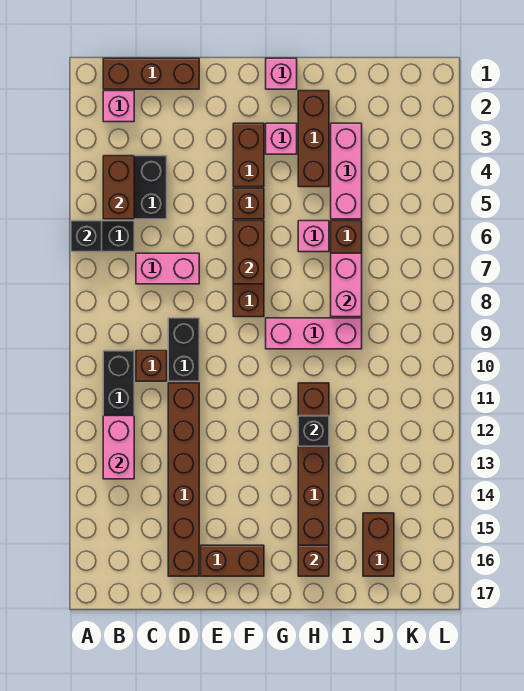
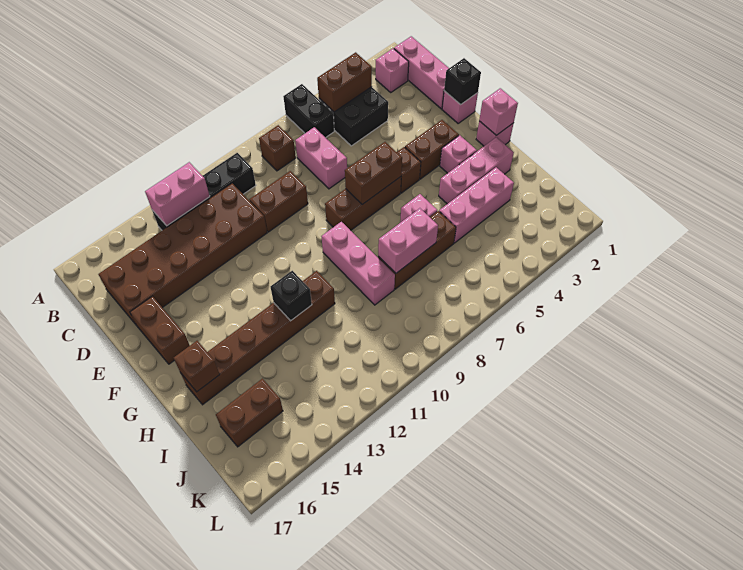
black brick A6 level 2 -> black brick E1 level 2
brown brick B1:D1 level 1 -> pink brick B1:D1 level 1
brown brick C10 level 1 -> brown brick B8 level 1
black brick D9:D10 level 1 -> brown brick D9:D10 level 1
brown brick D11:D16 level 1 -> brown brick C11:D16 level 1
none -> pink brick E1 level 1
none -> pink brick G1 level 2
brown brick H2:H4 level 1 -> pink brick H2:H4 level 1

